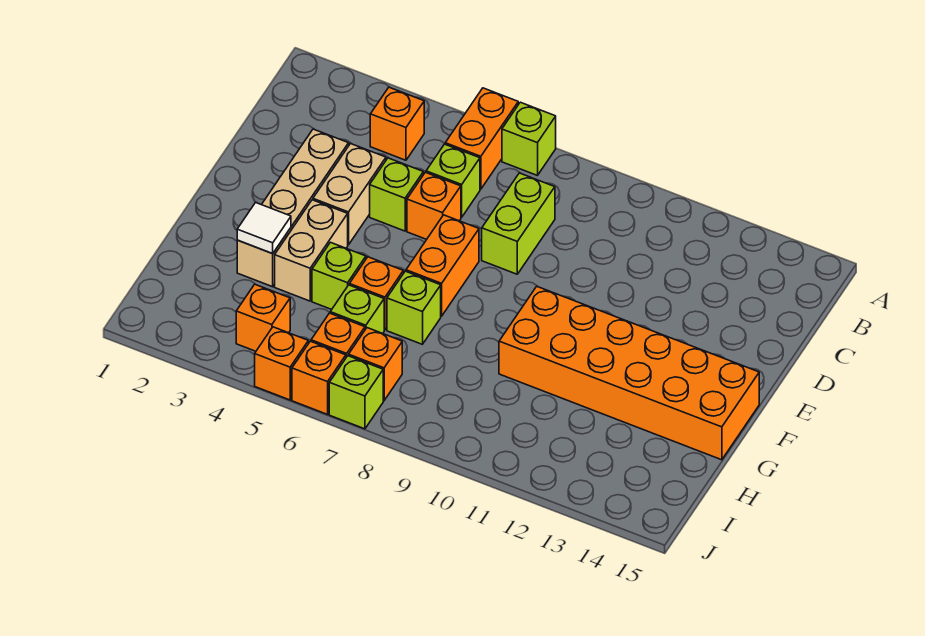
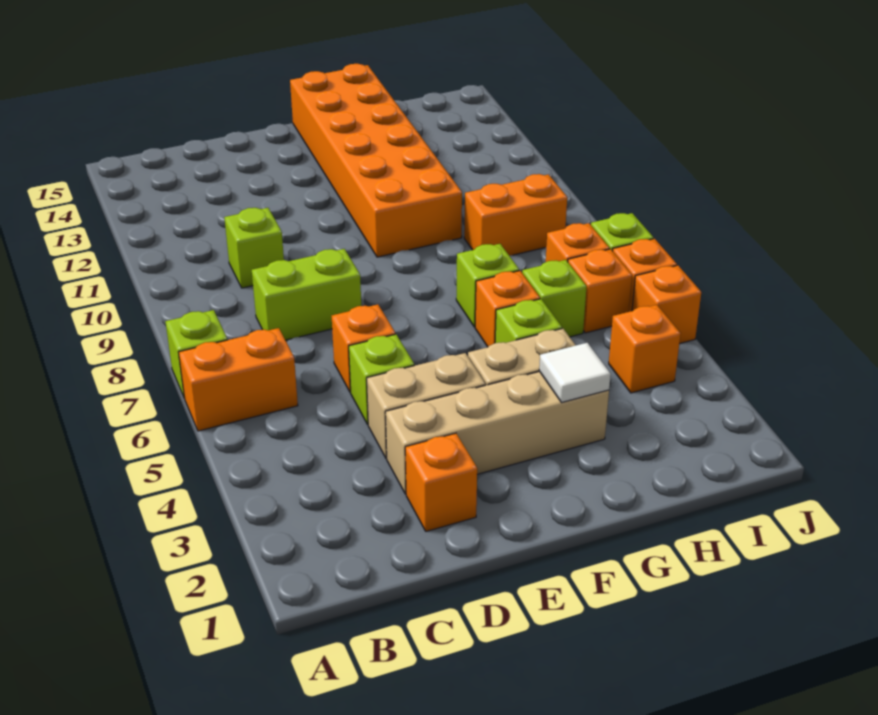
orange brick B4 level 1 -> orange brick D2 level 1
lime brick C6 level 1 -> lime brick C10 level 1
orange brick E7:F7 level 1 -> orange brick H9:I9 level 1

